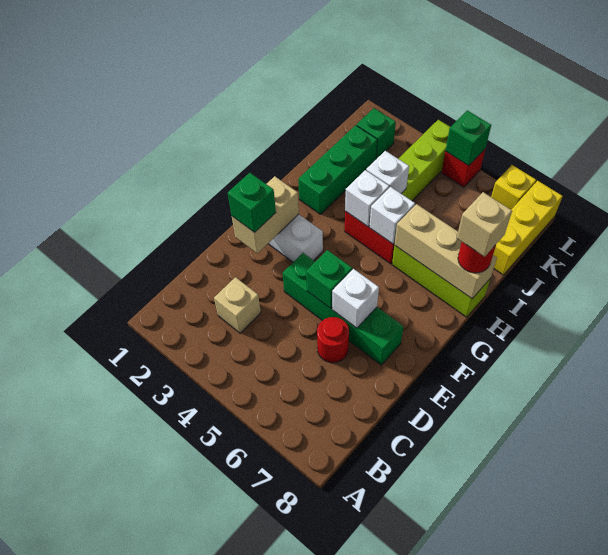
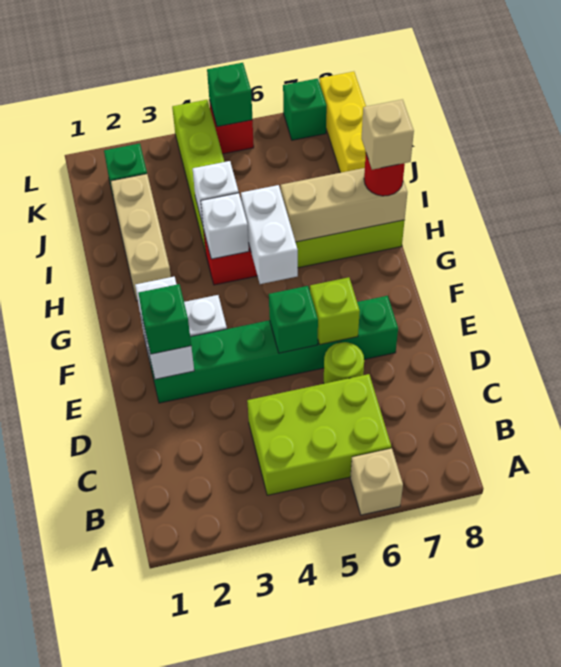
none -> lime brick B4:C6 level 1
tan brick C3 level 1 -> tan brick A6 level 1
red round brick D6 level 1 -> lime round brick D6 level 1
tan brick E2:F2 level 2 -> white brick E2:F2 level 2
green brick E4:E7 level 1 -> green brick E2:E7 level 1
white brick E6 level 2 -> lime brick E6 level 2
green brick H2:J2 level 1 -> tan brick H2:J2 level 1
white brick H5 level 2 -> white brick G5:H5 level 2
yellow brick L7 level 1 -> green brick L7 level 1

